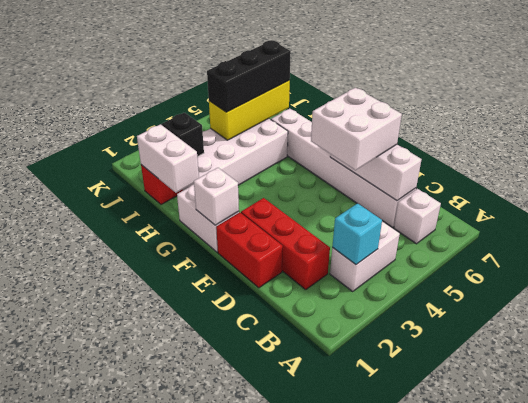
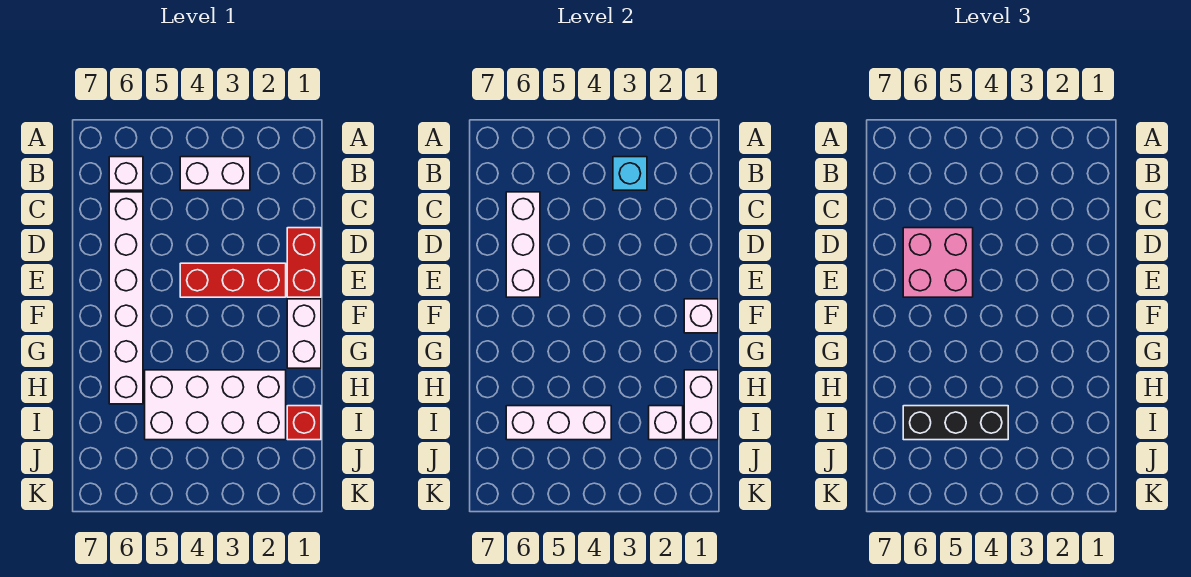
red brick C2:E2 level 1 -> red brick E2:E4 level 1
white brick D5:E6 level 3 -> pink brick D5:E6 level 3
black brick I2 level 2 -> white brick I2 level 2
yellow brick I4:I6 level 2 -> white brick I4:I6 level 2

